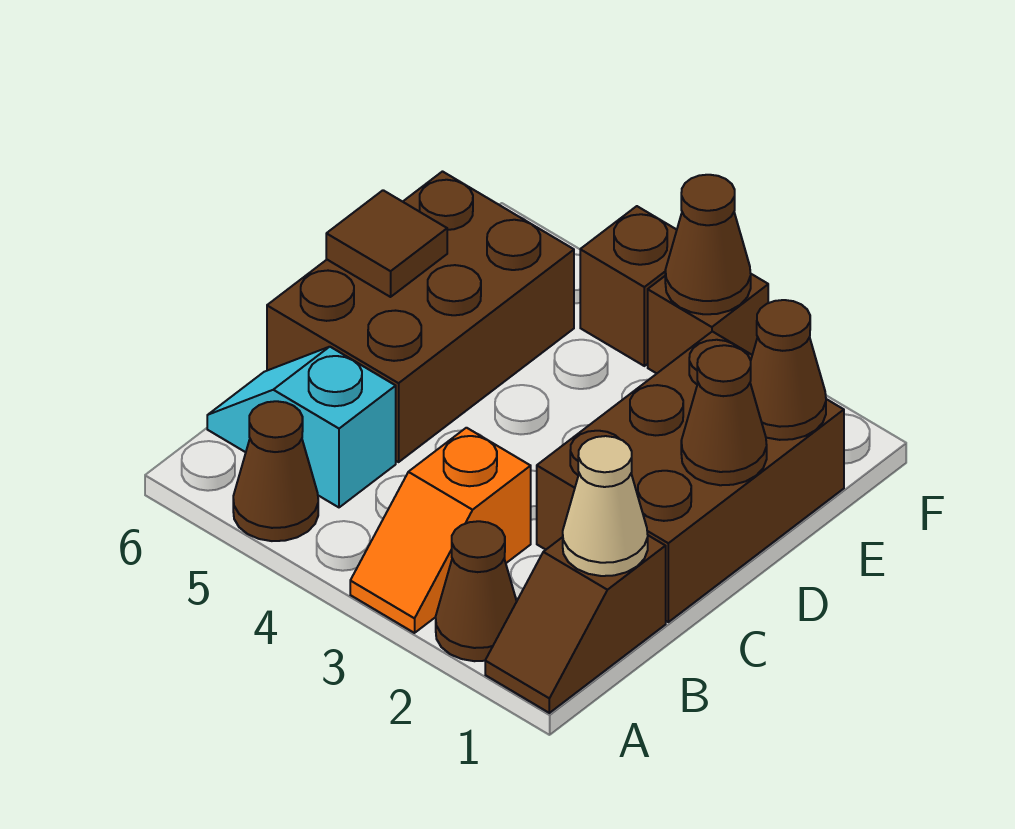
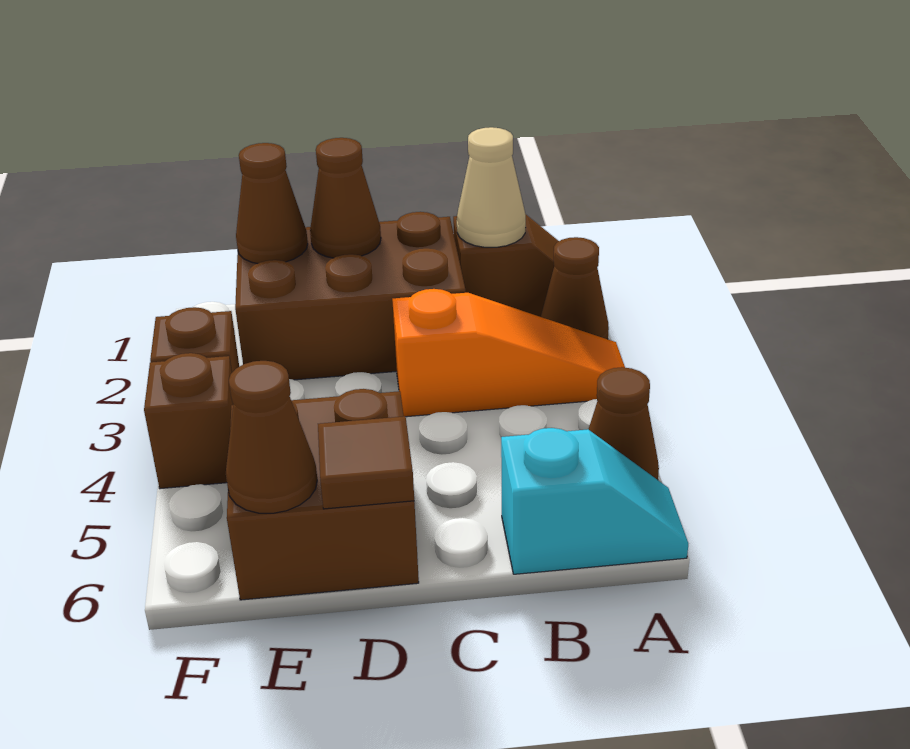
orange slope A3:B3 level 1 top B -> orange slope A3:C3 level 1 top C
cyan slope B5:B6 level 1 top 5 -> cyan slope A6:B6 level 1 top B
brown brick C5:E6 level 1 -> brown brick D5:E6 level 1
brown cone F3 level 2 -> brown cone E6 level 2

